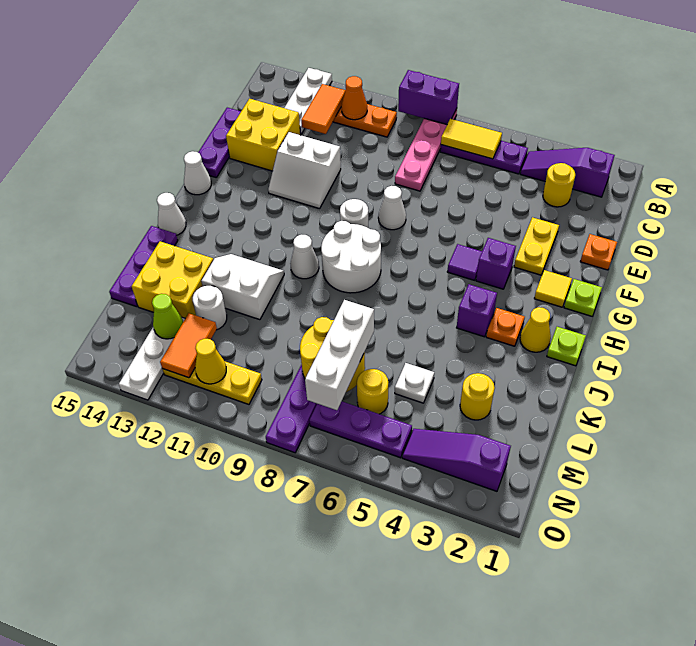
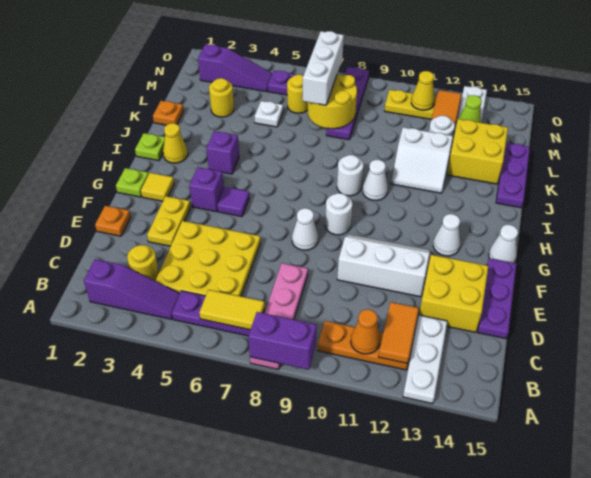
none -> yellow plate C4:E6 level 1
white slope E11:F12 level 1 top E -> white slope E10:F12 level 1 top E
white round brick H8:I9 level 1 -> white round brick I9 level 1
orange plate I3 level 1 -> orange plate K1 level 1
white cone I15 level 1 -> white cone G13 level 1

